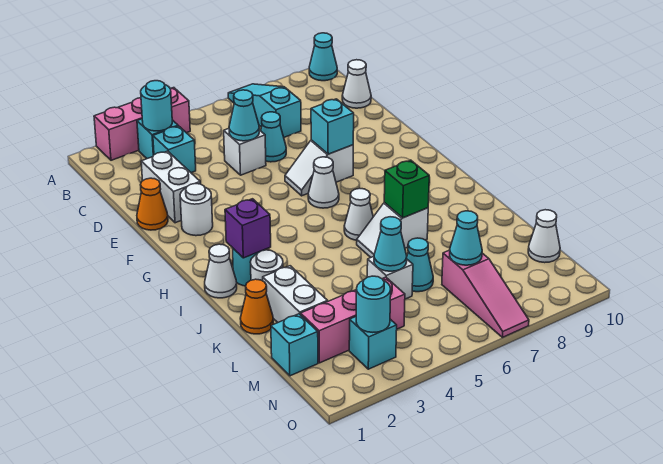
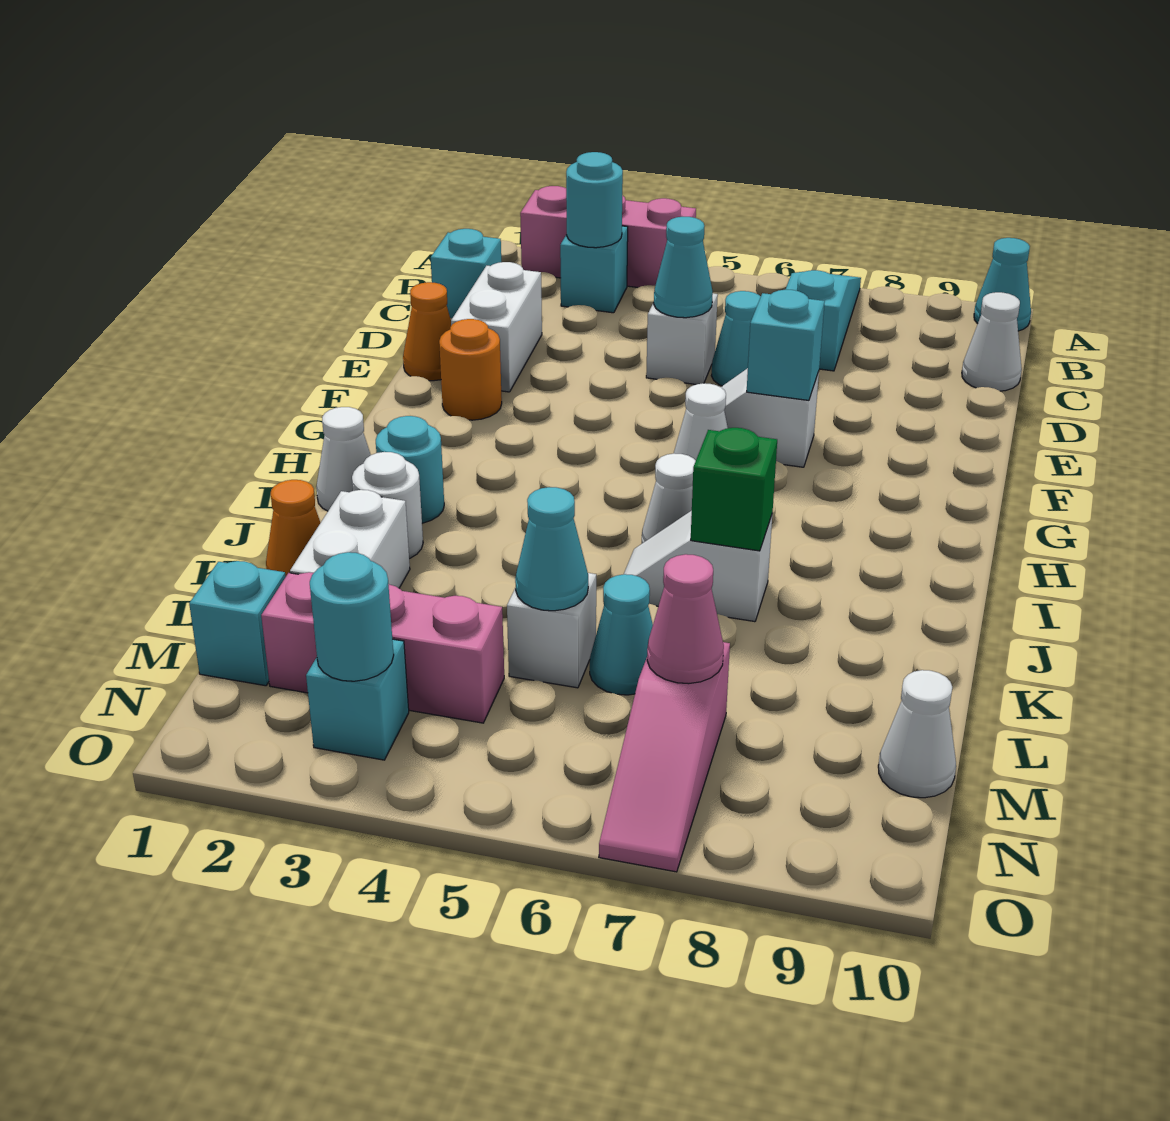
cyan brick C3 level 1 -> cyan brick C1 level 1
white round brick F2 level 1 -> orange round brick F2 level 1
purple brick I2 level 2 -> none
cyan cone M7 level 2 -> pink cone M7 level 2

